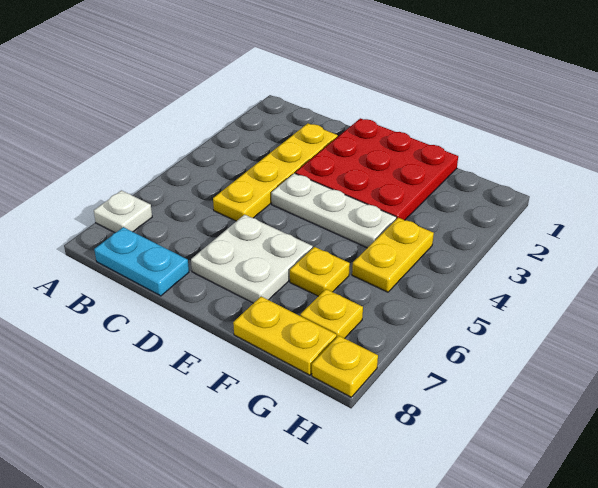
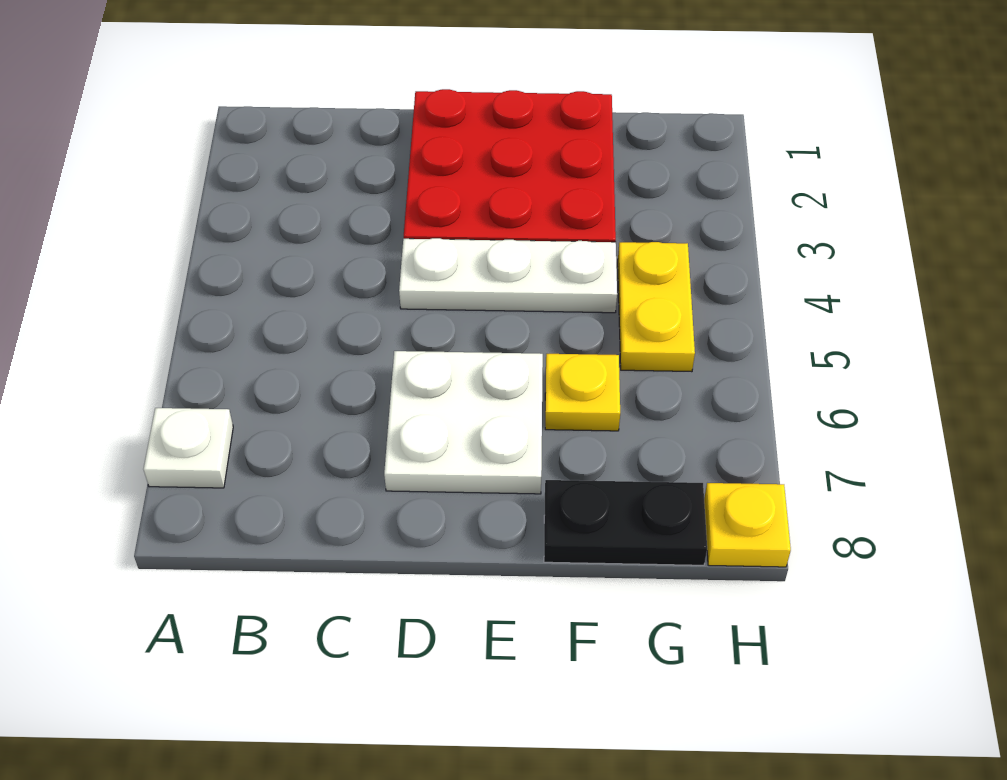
cyan plate B8:C8 level 1 -> none
yellow plate C2:C5 level 1 -> none
yellow plate F8:G8 level 1 -> black plate F8:G8 level 1
yellow plate G7 level 1 -> none

